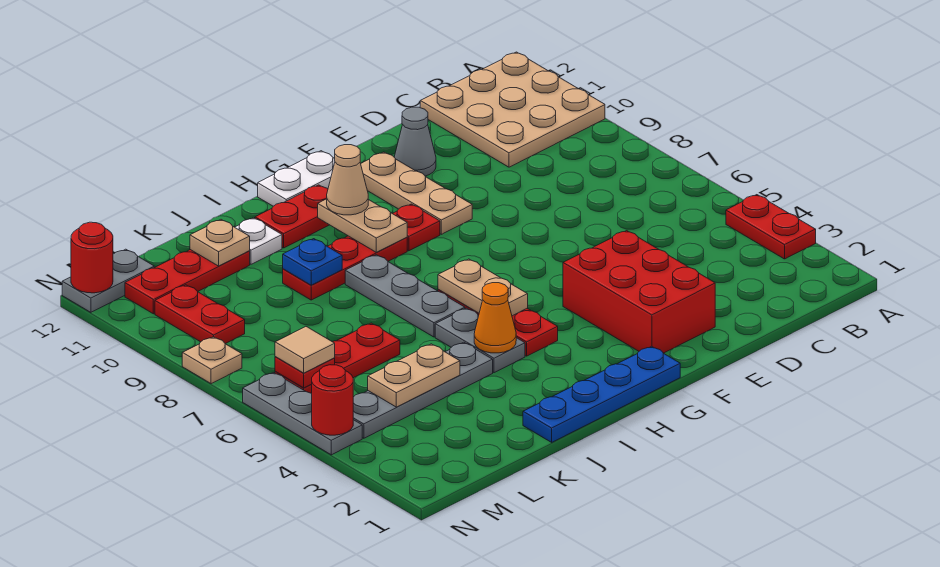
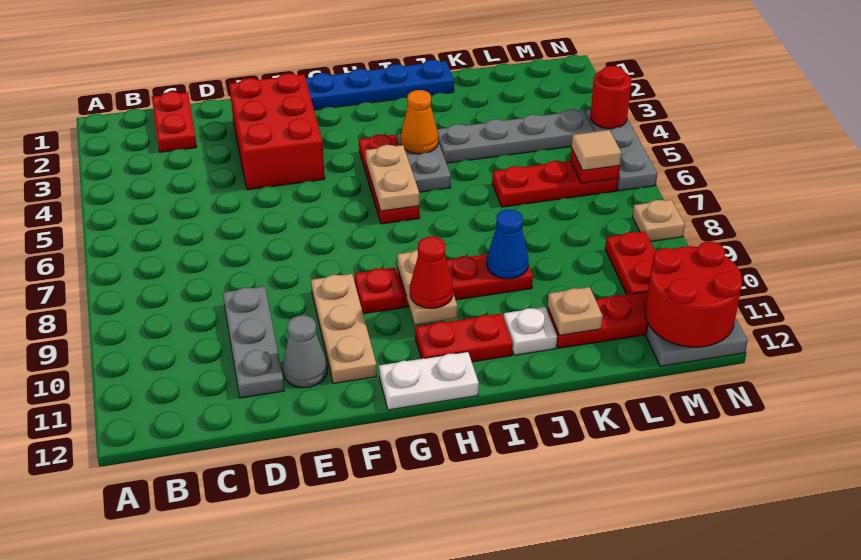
red plate A3:A4 level 1 -> red plate C1:C2 level 1
tan plate A10:C12 level 1 -> none
tan cone H10 level 3 -> red cone H10 level 3
grey plate I6:I8 level 1 -> grey plate D9:D11 level 1
blue plate J9 level 2 -> blue cone J9 level 2
tan plate K4:L4 level 2 -> none
red round brick N12 level 2 -> red round brick M11:N12 level 2

